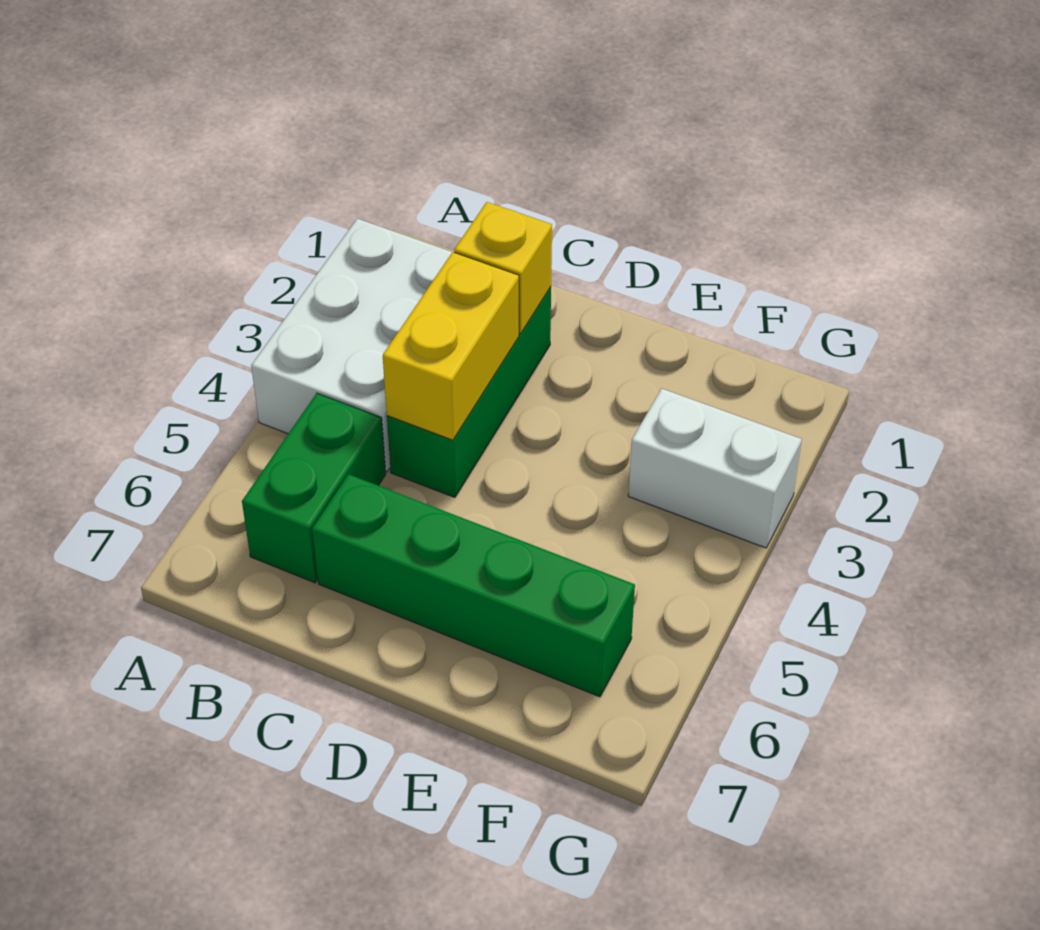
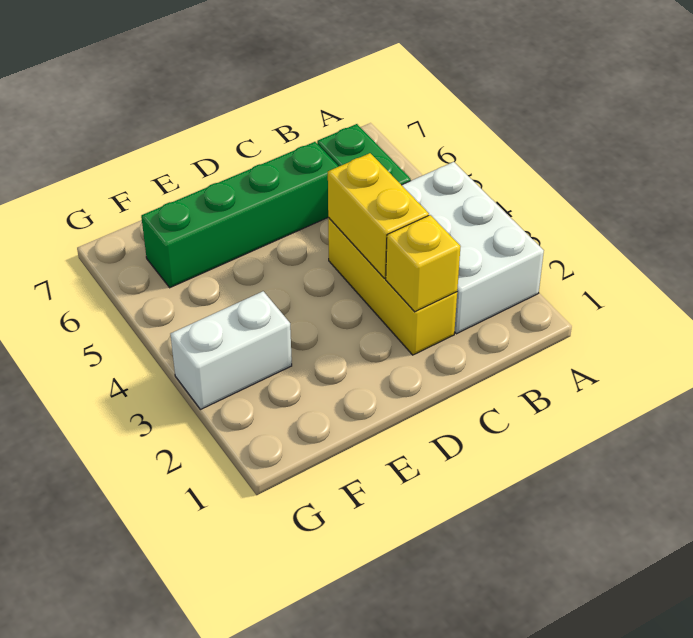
green brick C2:C4 level 1 -> yellow brick C2:C4 level 1

